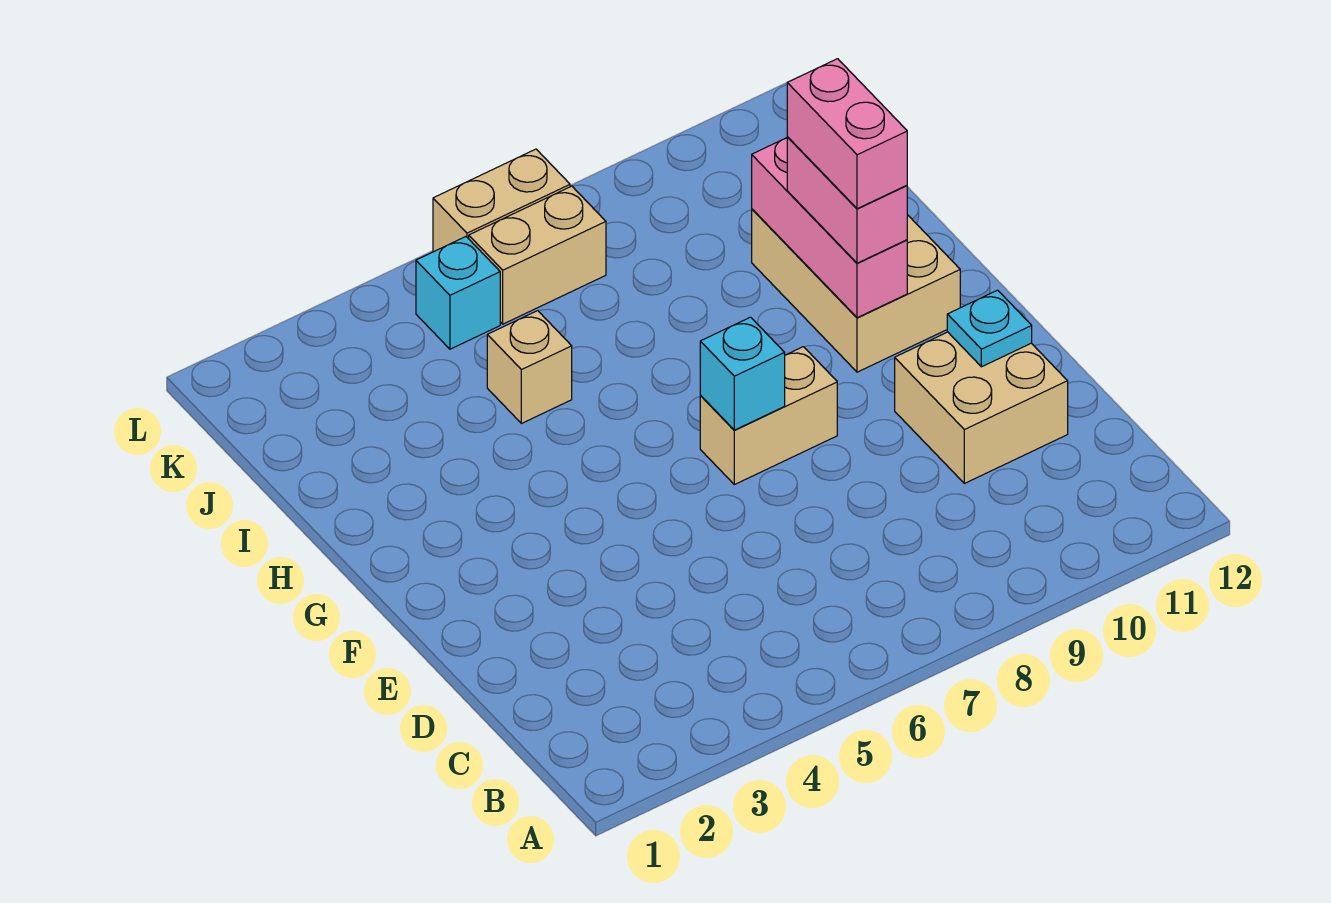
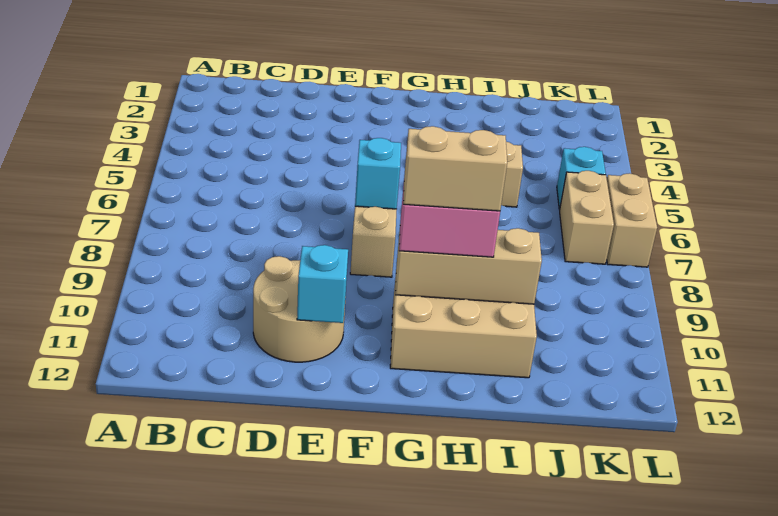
tan brick D10:E11 level 1 -> tan round brick D10:E11 level 1
cyan plate E11 level 2 -> cyan brick E11 level 2
pink brick G10:I10 level 2 -> tan brick G10:I10 level 2
pink brick G10:H10 level 4 -> tan brick G10:H10 level 4

